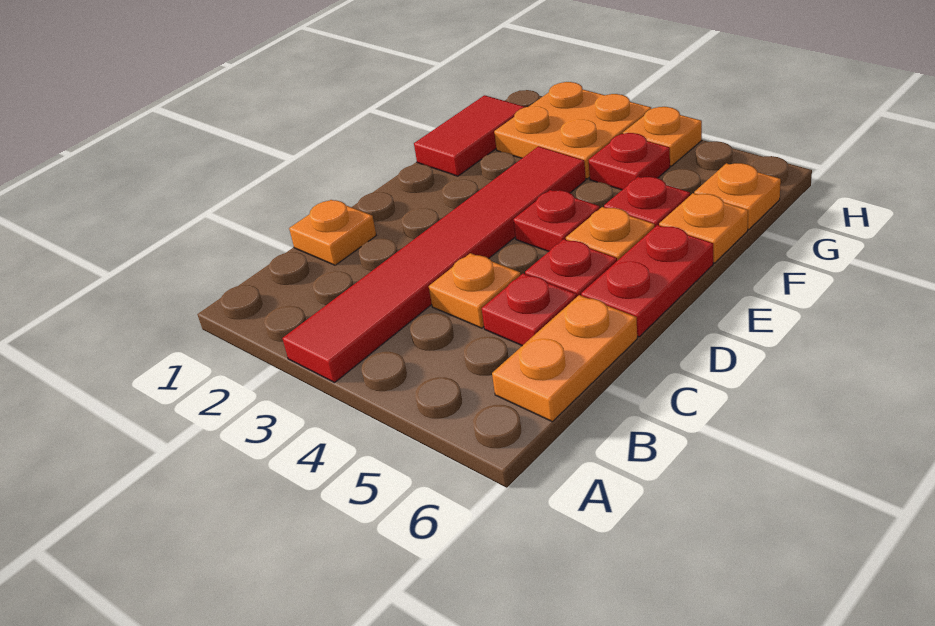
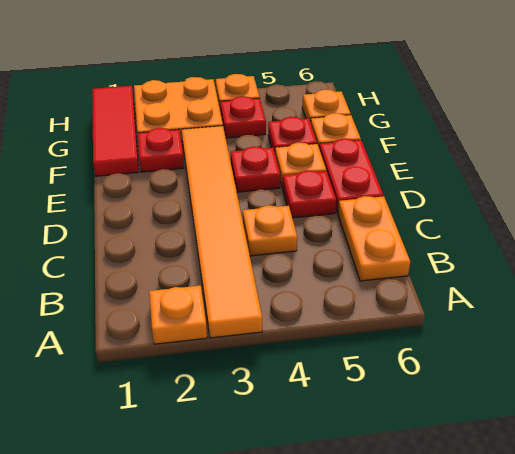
red tile A3:F3 level 1 -> orange tile A3:F3 level 1
orange plate C1 level 1 -> orange plate A2 level 1
red plate C5 level 1 -> red plate F2 level 1
red tile F1:G1 level 1 -> red tile F1:H1 level 1

